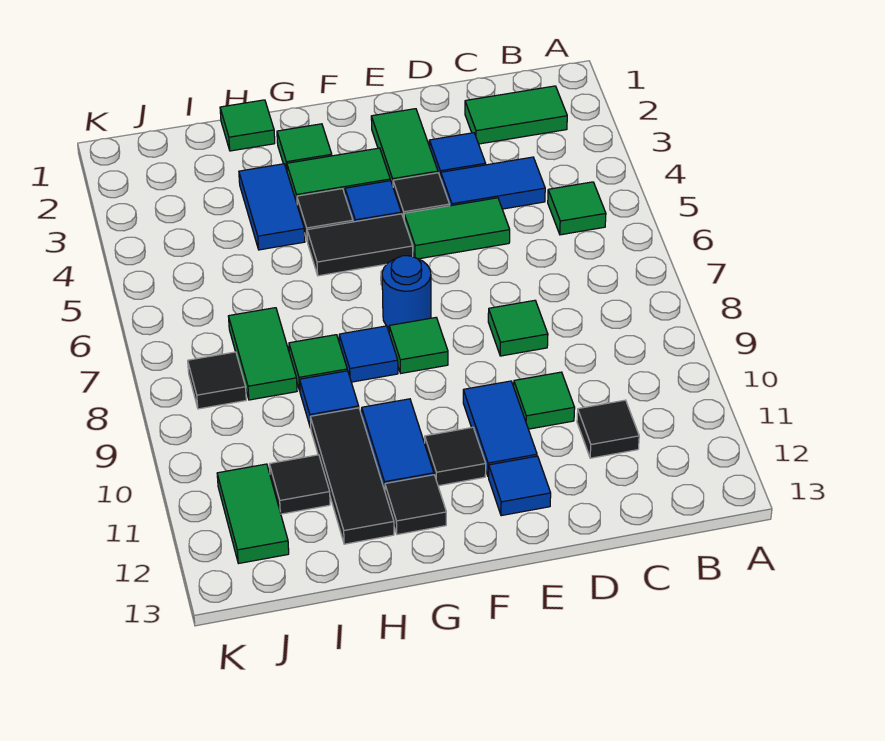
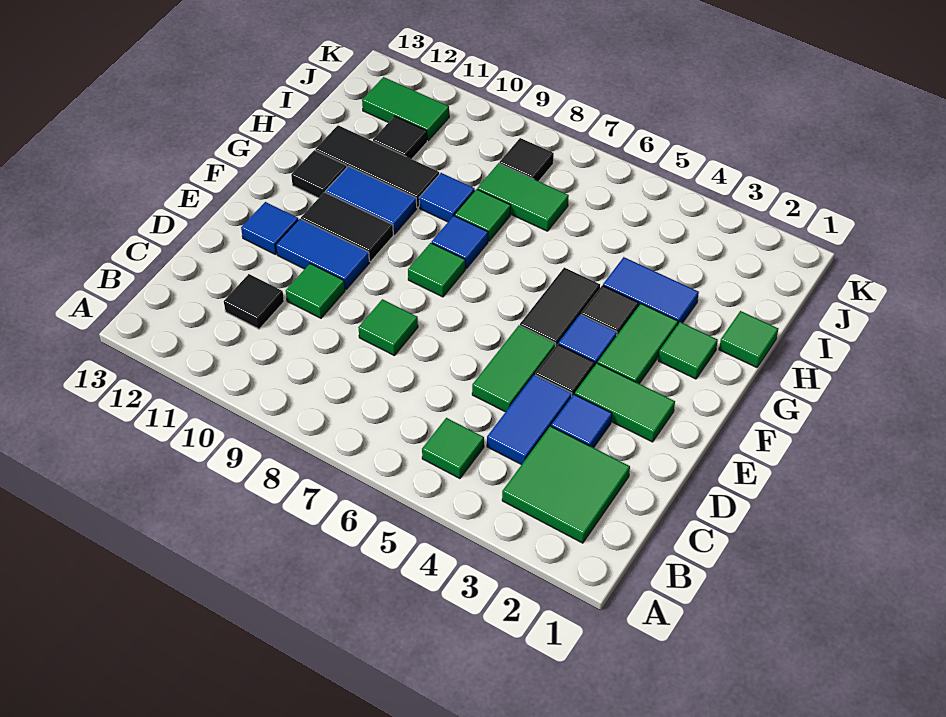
green tile B2:C2 level 1 -> green tile B2:C3 level 1
blue round brick F7 level 1 -> none
black tile F11 level 1 -> black tile F10:F11 level 1

